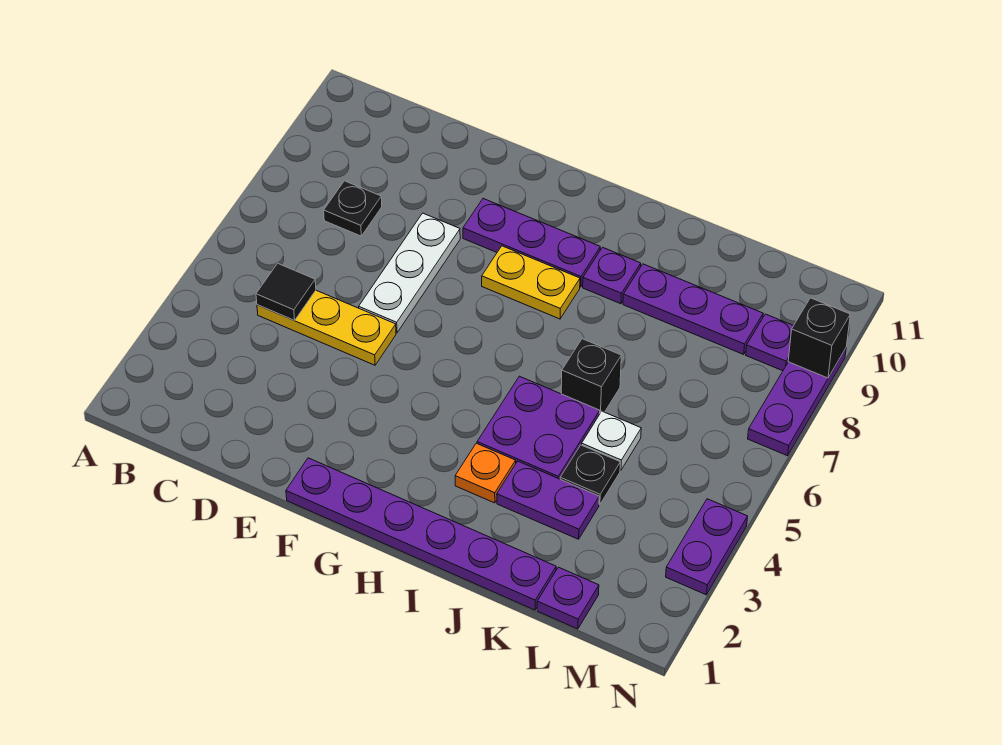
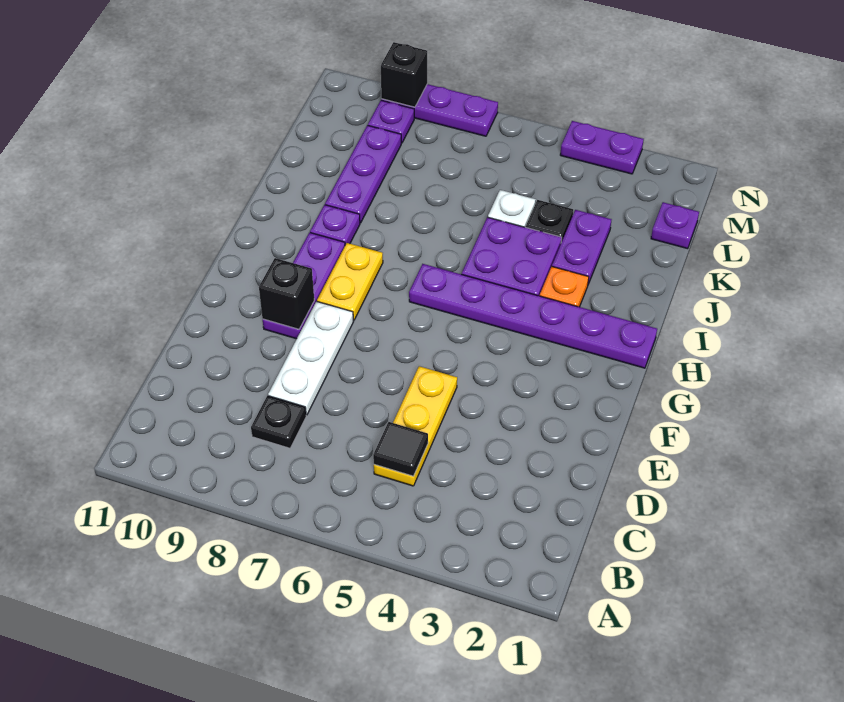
white plate E6:E8 level 1 -> white plate D8:F8 level 1
purple plate F1:K1 level 1 -> purple plate H1:H6 level 1
black brick J6 level 1 -> black brick F9 level 2

